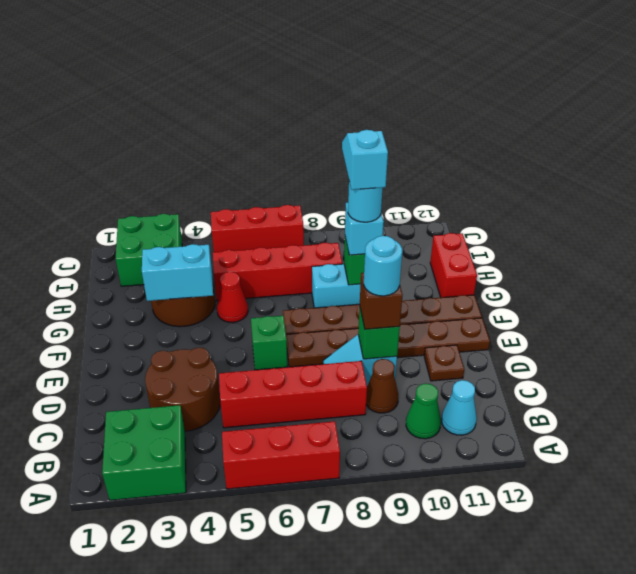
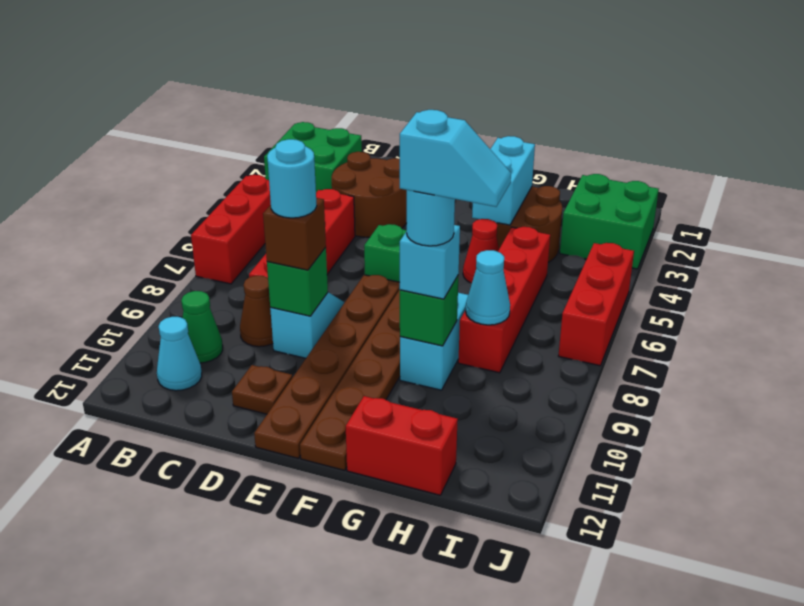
none -> cyan cone H8 level 2

